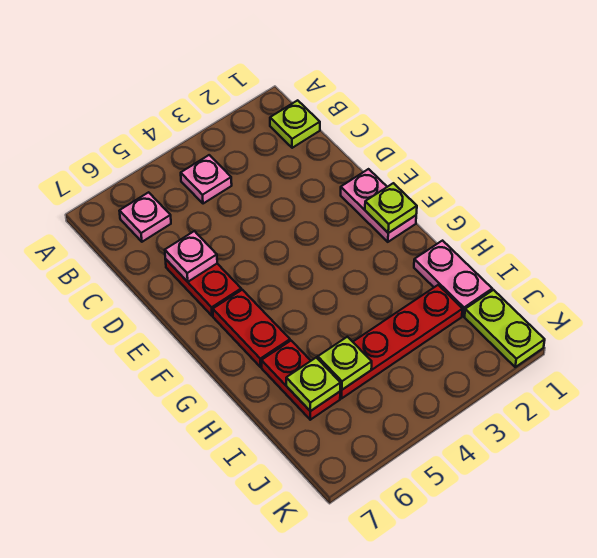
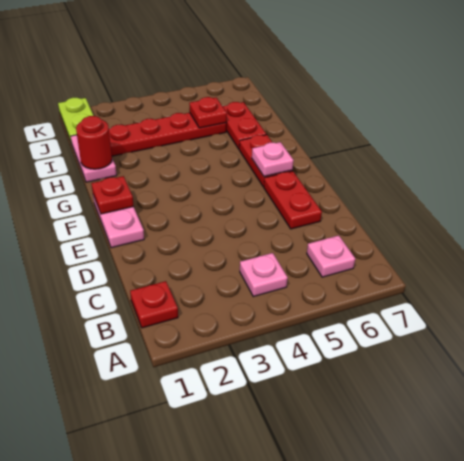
lime plate B1 level 1 -> red plate B1 level 1
pink plate D6 level 2 -> pink plate F6 level 2
lime plate F1 level 2 -> red plate F1 level 2
none -> red round brick H1 level 2
lime plate I5 level 2 -> red plate I5 level 2
lime plate I6 level 2 -> none

